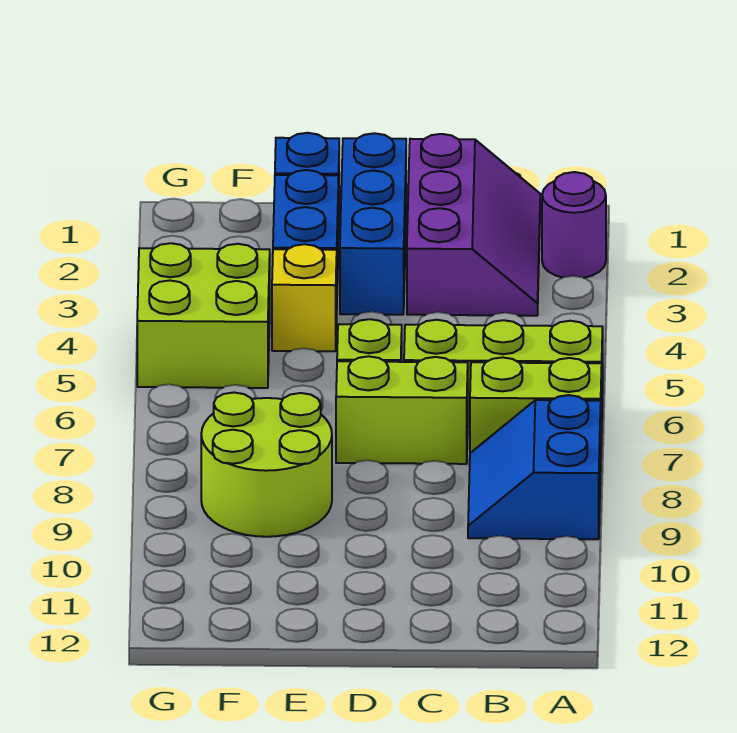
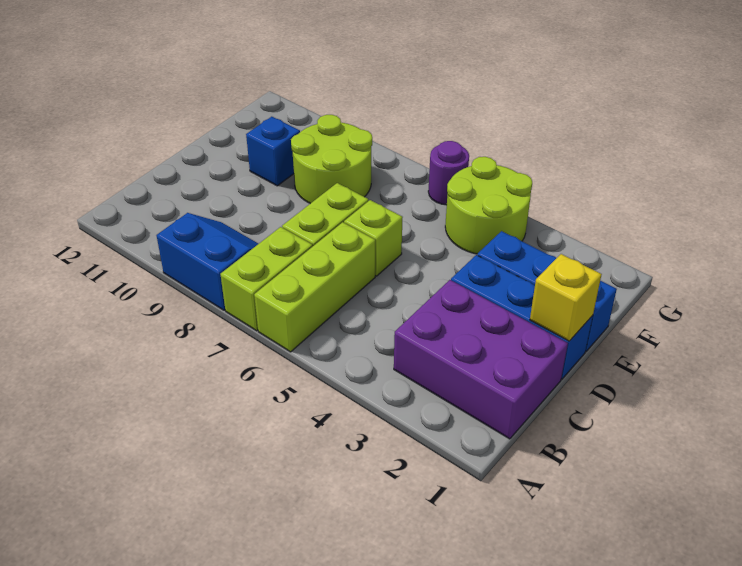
purple round brick A2 level 1 -> purple round brick G6 level 1
purple slope B1:C3 level 1 top C -> purple brick B1:C3 level 1
yellow brick E4 level 1 -> yellow brick D1 level 2
none -> blue brick E10 level 1
lime brick F4:G5 level 1 -> lime round brick F4:G5 level 1

